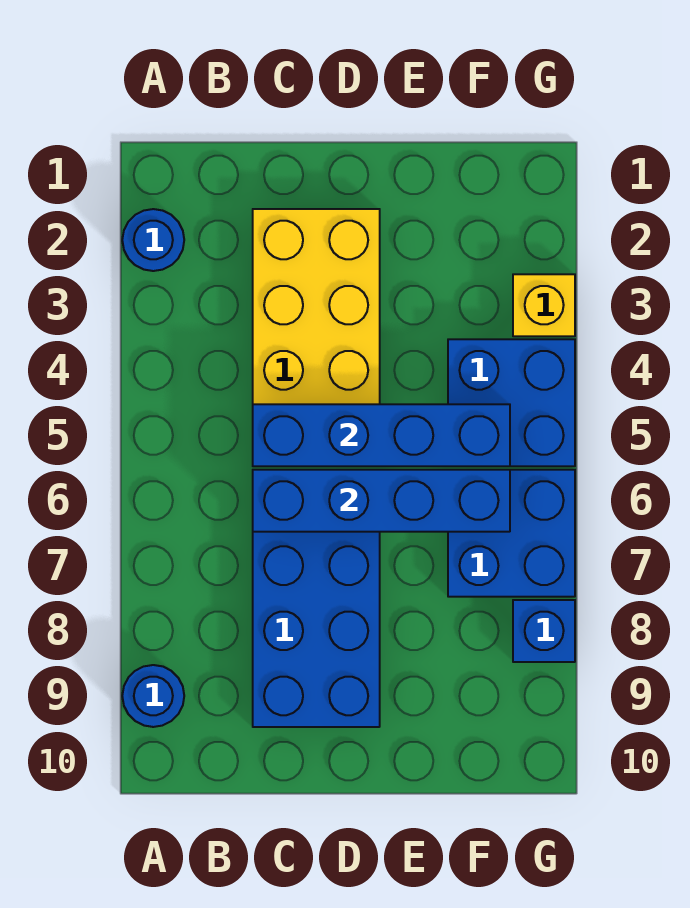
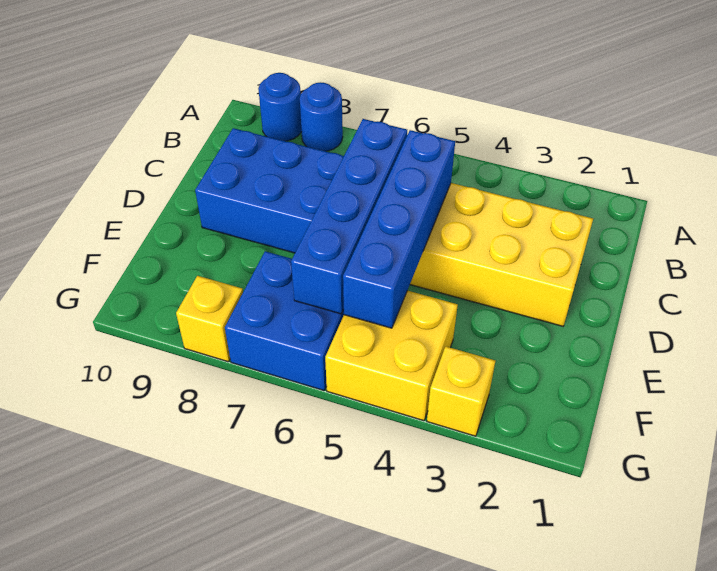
blue round brick A2 level 1 -> blue round brick A8 level 1
blue brick F4:G5 level 1 -> yellow brick F4:G5 level 1
blue brick G8 level 1 -> yellow brick G8 level 1

